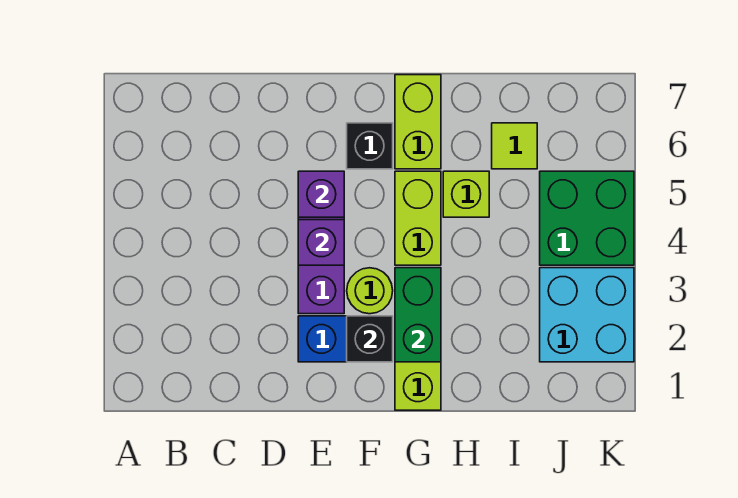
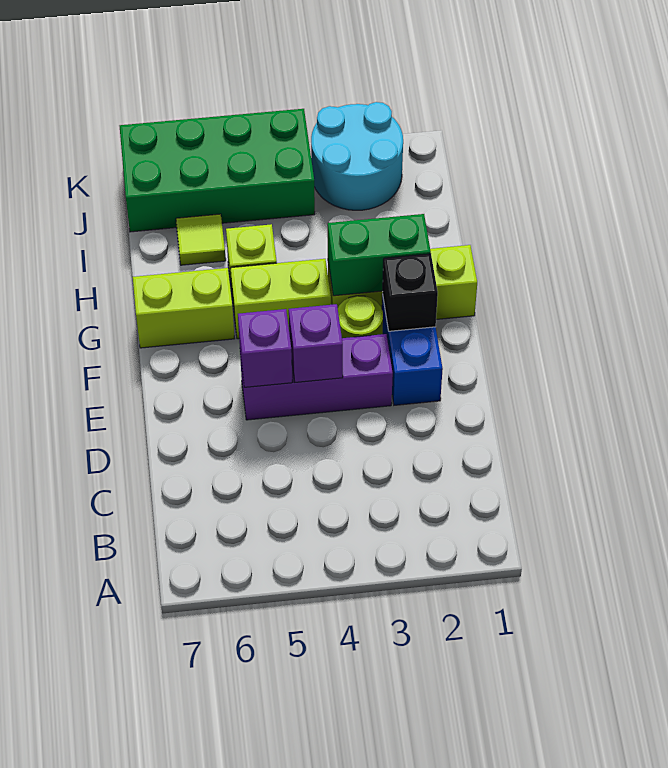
black brick F6 level 1 -> none
cyan brick J2:K3 level 1 -> cyan round brick J2:K3 level 1
green brick J4:K5 level 1 -> green brick J4:K7 level 1

